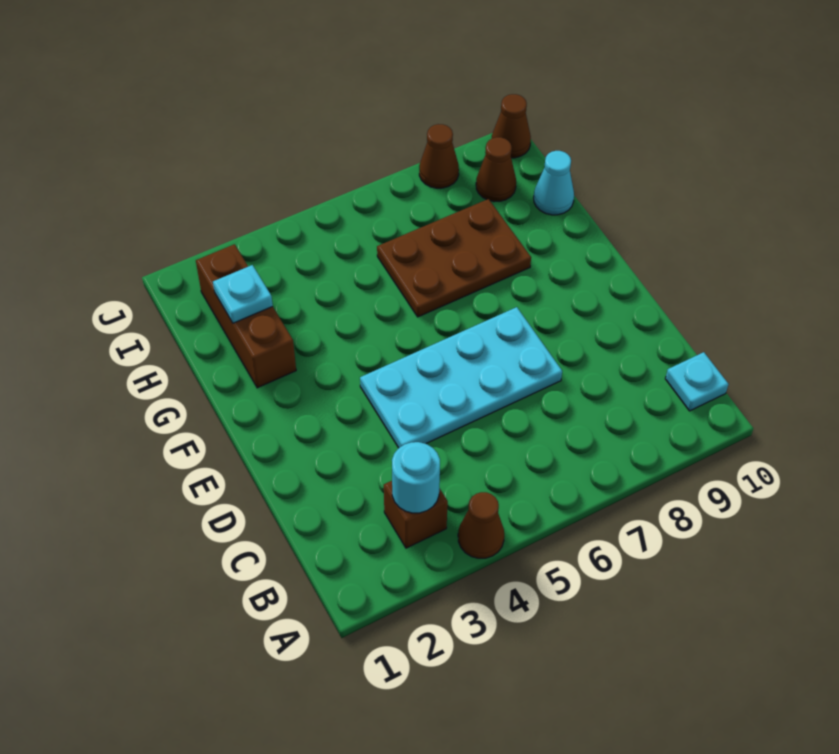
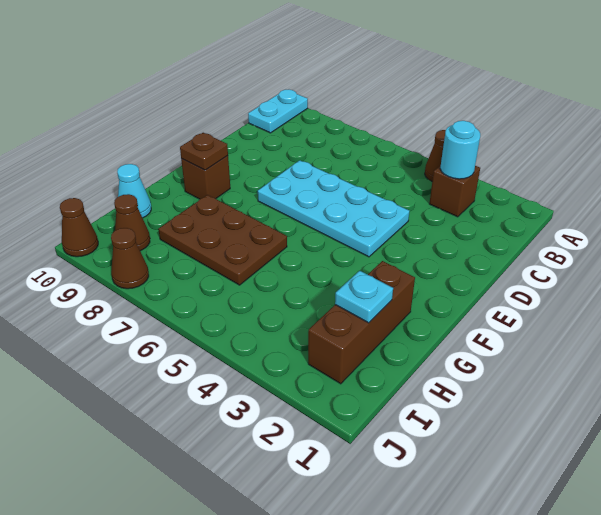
cyan plate B10 level 1 -> cyan plate A10:B10 level 1
none -> brown brick F9 level 1
none -> brown plate F9 level 2

